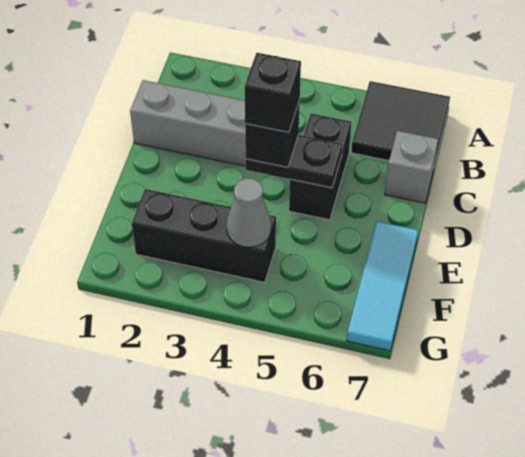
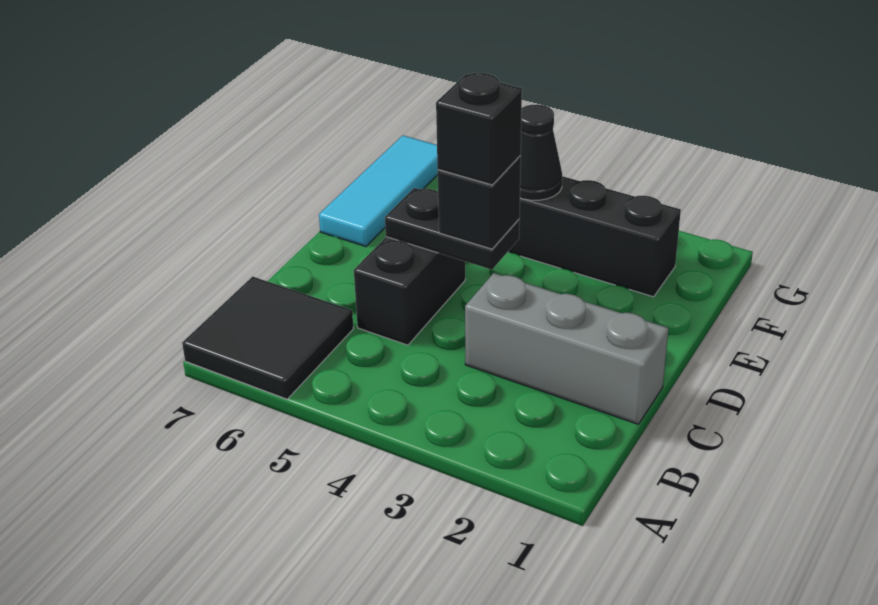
grey brick C7 level 1 -> none
grey cone F4 level 2 -> black cone F4 level 2

